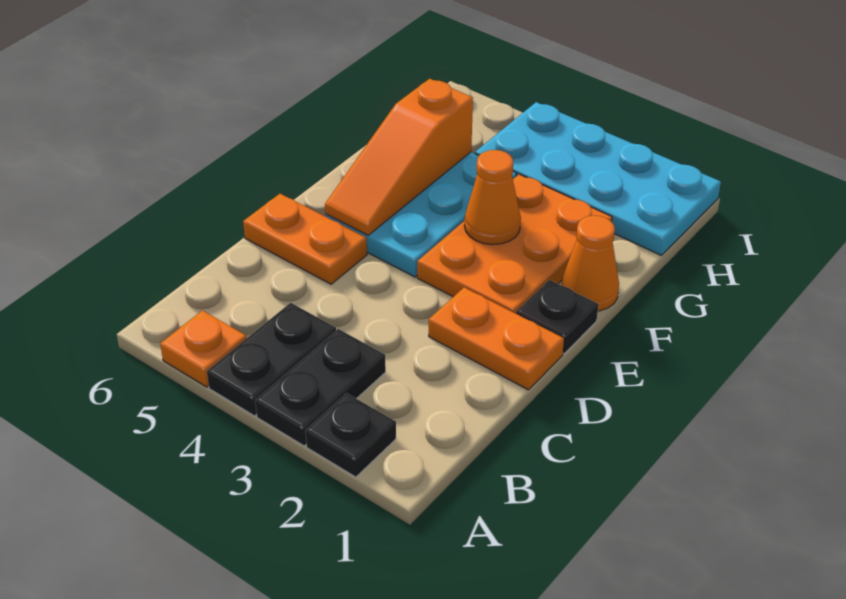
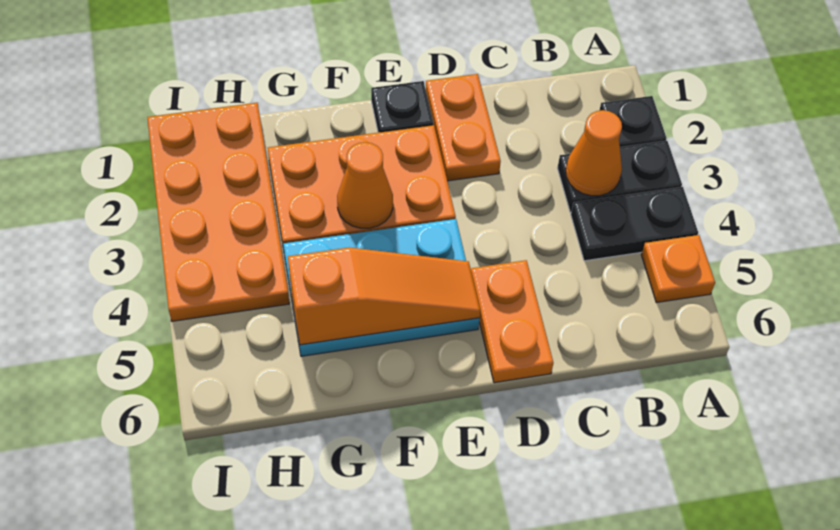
orange cone F1 level 1 -> orange cone B3 level 2
cyan plate H1:I4 level 1 -> orange plate H1:I4 level 1

